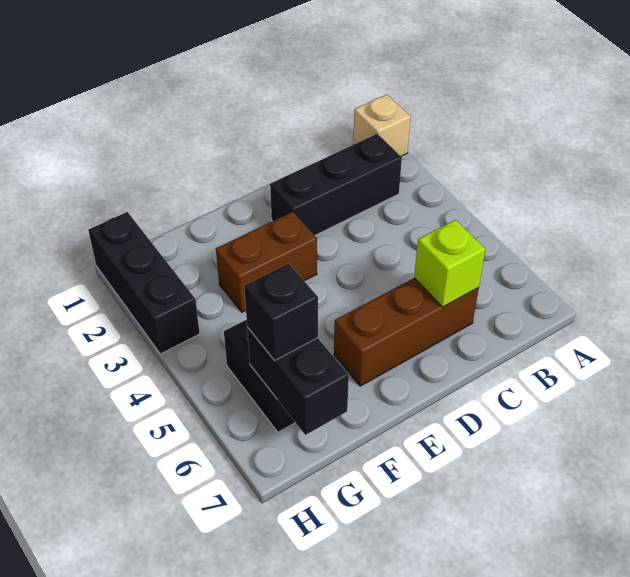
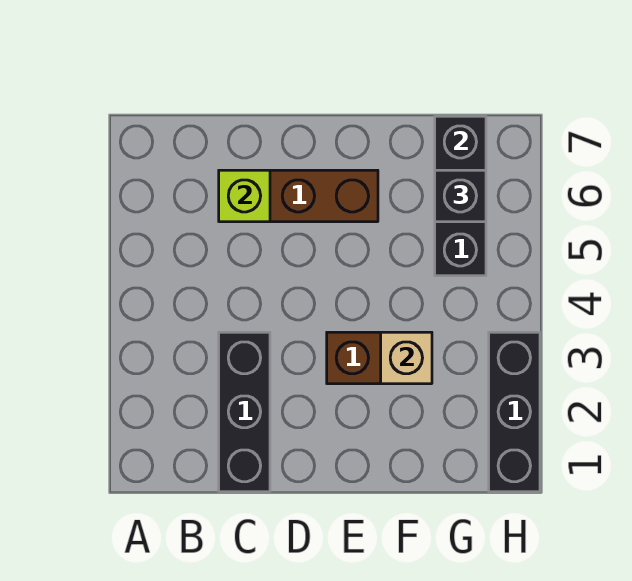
tan brick A1 level 1 -> tan brick F3 level 2
black brick B2:D2 level 1 -> black brick C1:C3 level 1

